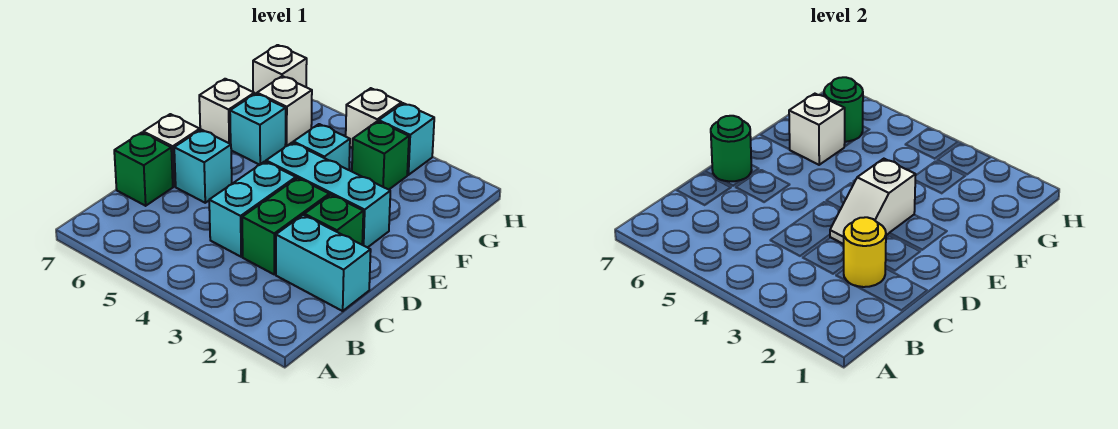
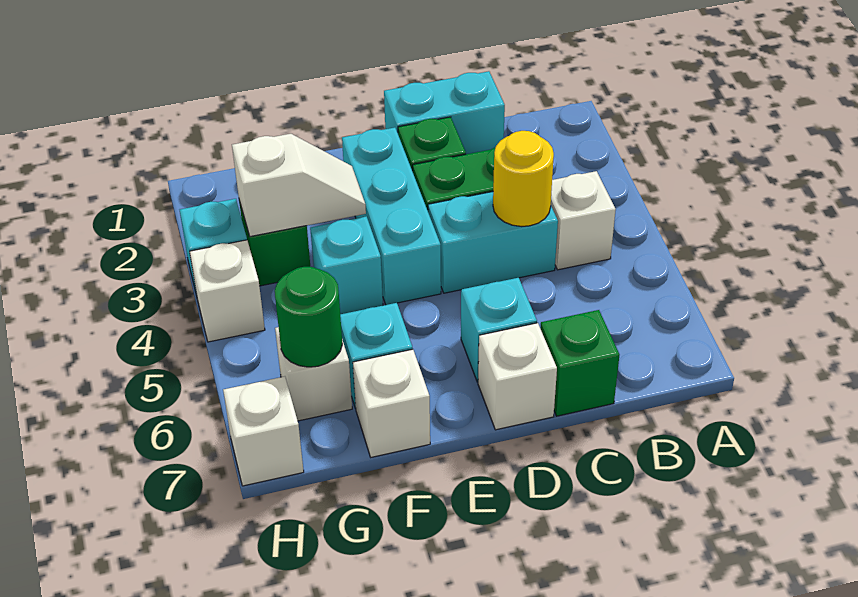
cyan brick C1:C2 level 1 -> cyan brick C1:D1 level 1
yellow round brick C2 level 2 -> yellow round brick C4 level 2
white slope D3:E3 level 2 top E -> white slope F3:G3 level 2 top G
green round brick D7 level 2 -> none
white brick F6 level 2 -> white brick B4 level 1

